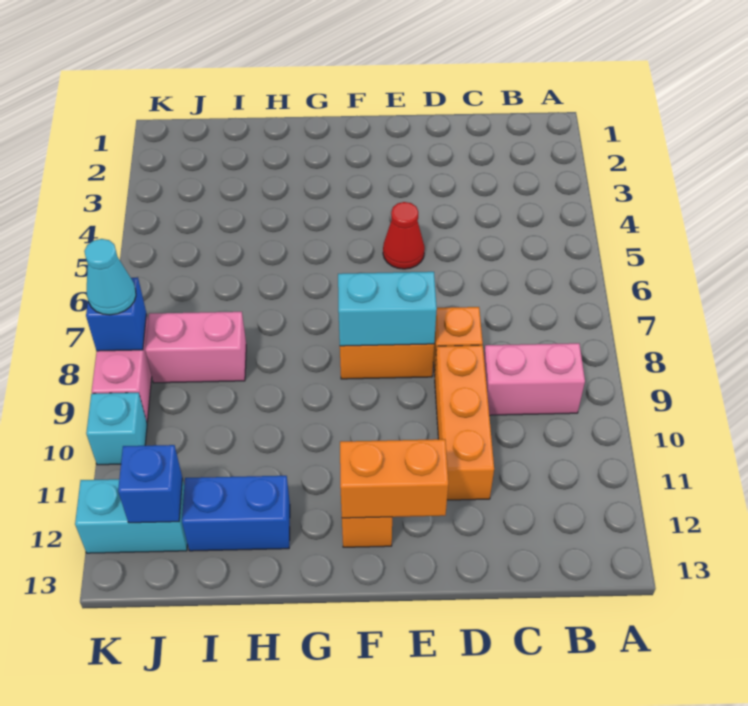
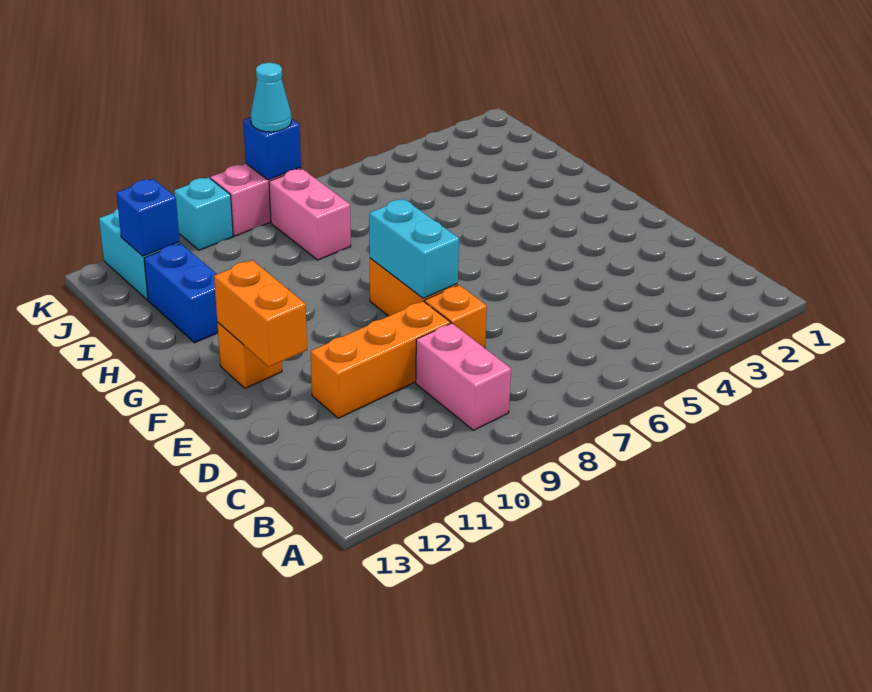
red cone E5 level 1 -> none

